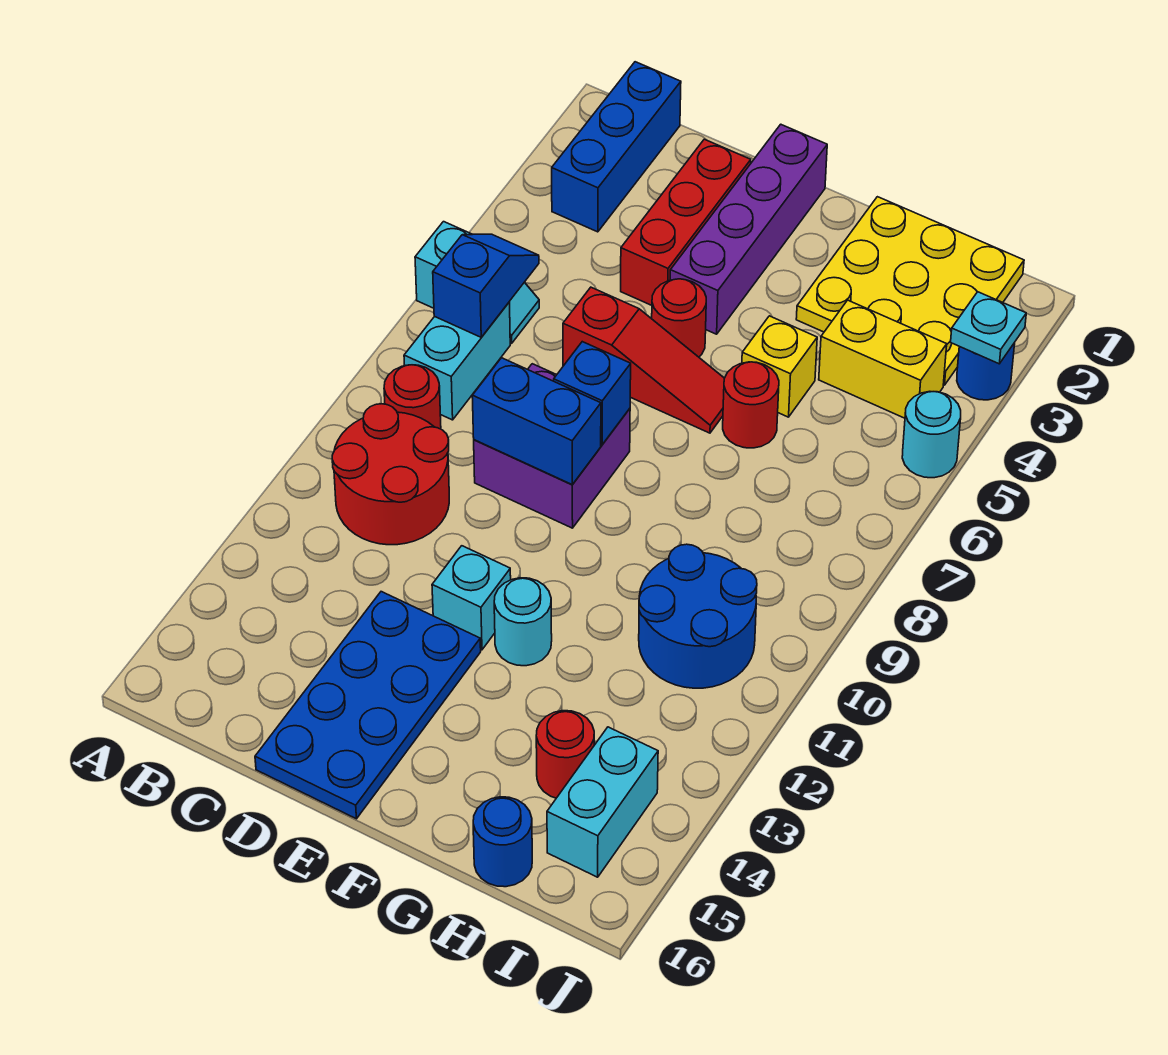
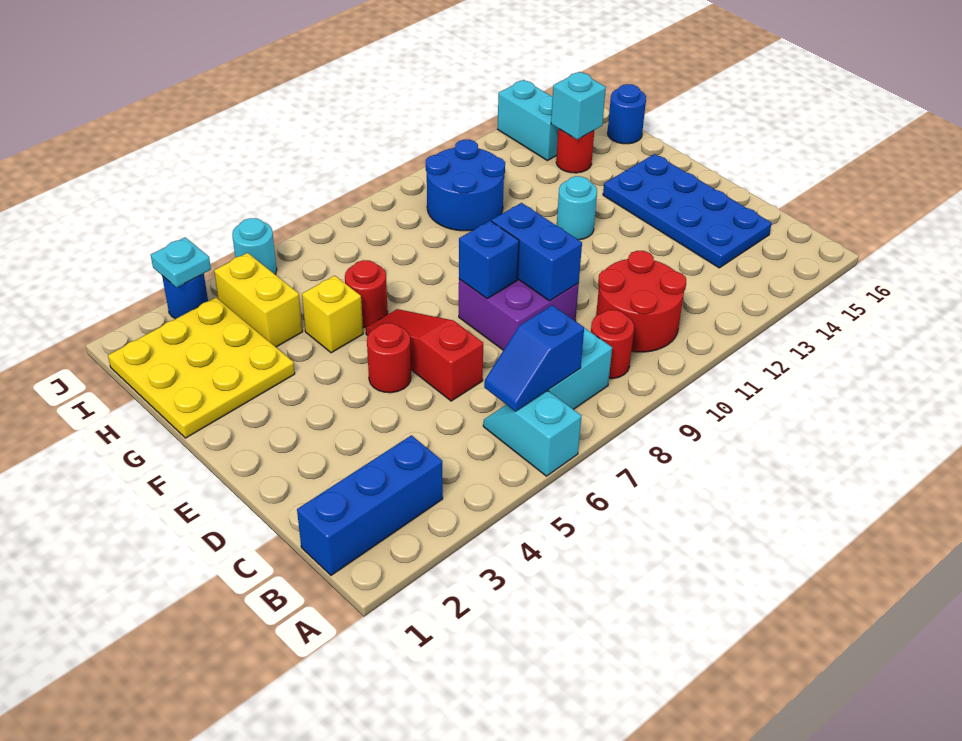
red brick D2:D4 level 1 -> none
blue plate D13:E16 level 1 -> blue plate C14:F15 level 1
purple brick E1:E4 level 1 -> none
cyan brick E12 level 1 -> cyan brick H14 level 2
cyan brick I14:I15 level 1 -> cyan brick I14:J14 level 1

